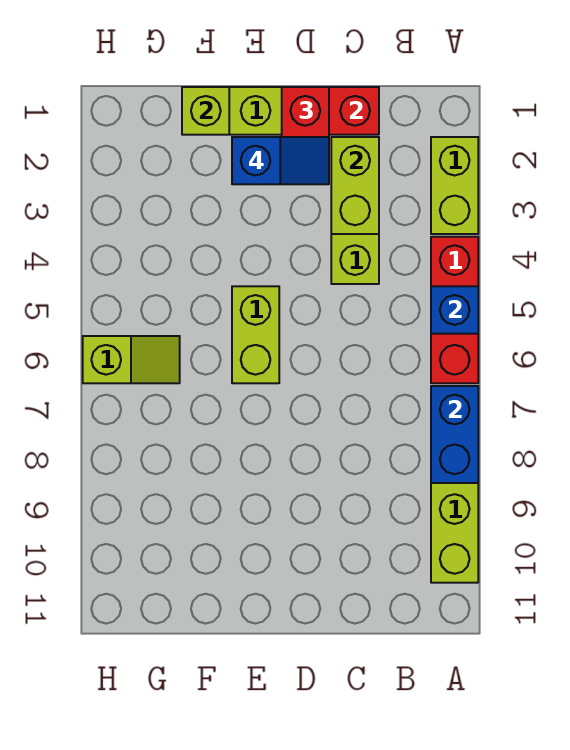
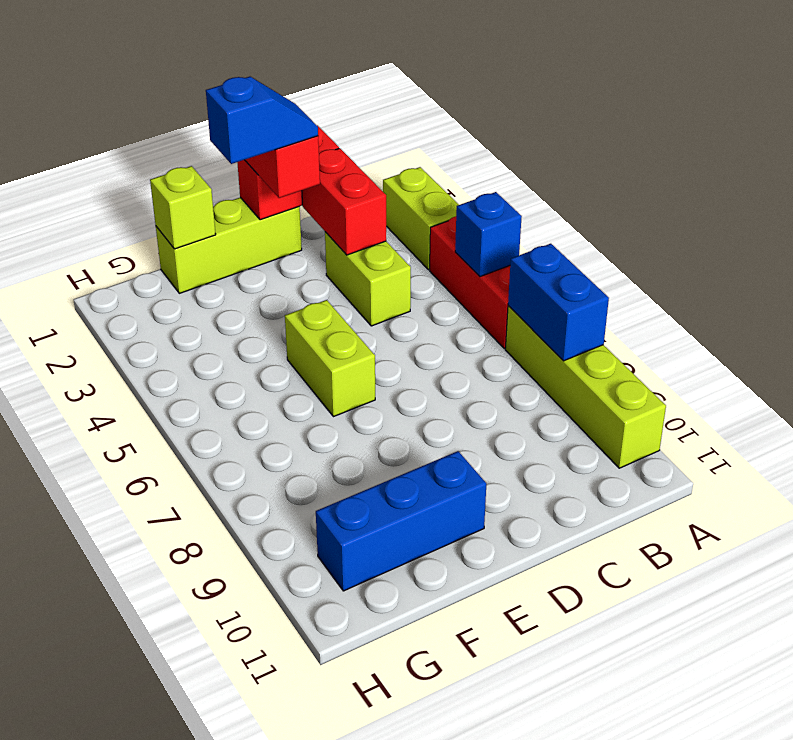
lime brick C2:C3 level 2 -> red brick C2:C3 level 2
none -> blue brick E10:G10 level 1
lime slope G6:H6 level 1 top H -> none

